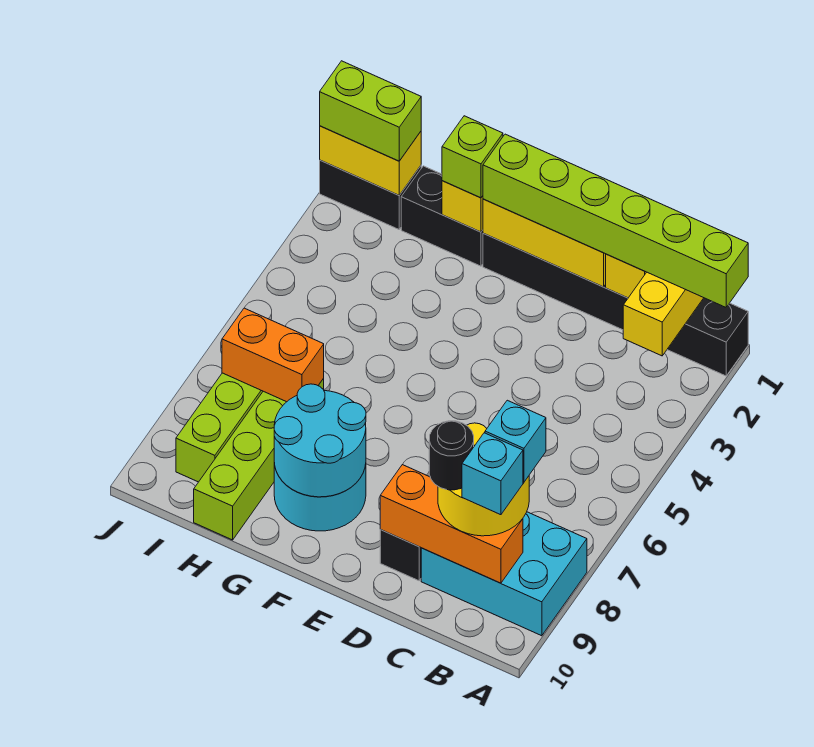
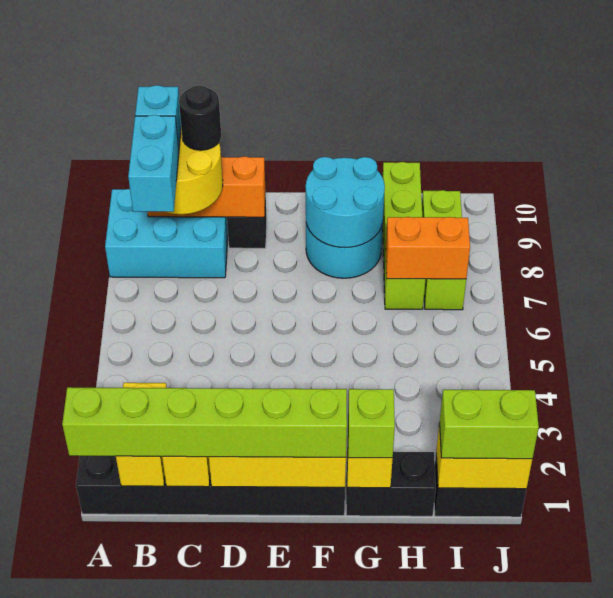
cyan brick B8 level 4 -> cyan brick B7:B8 level 4

